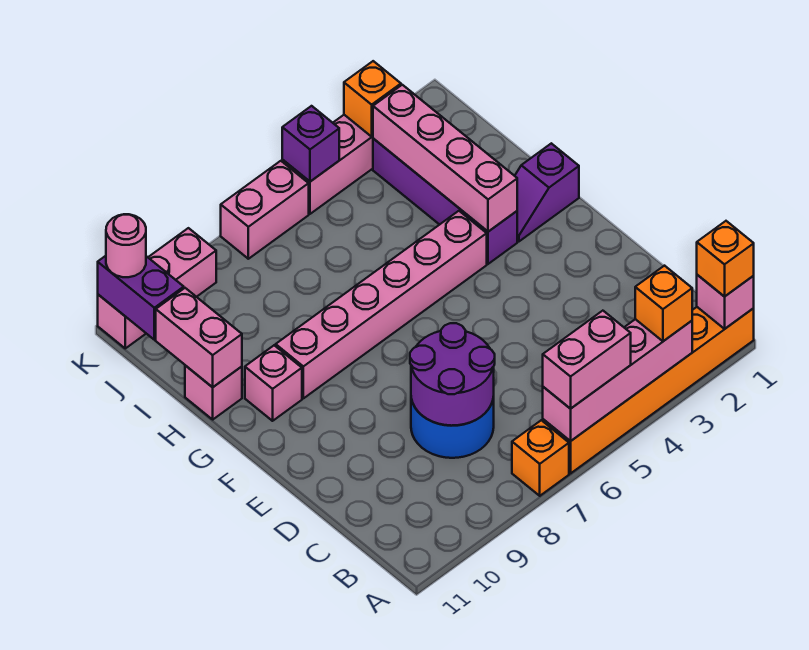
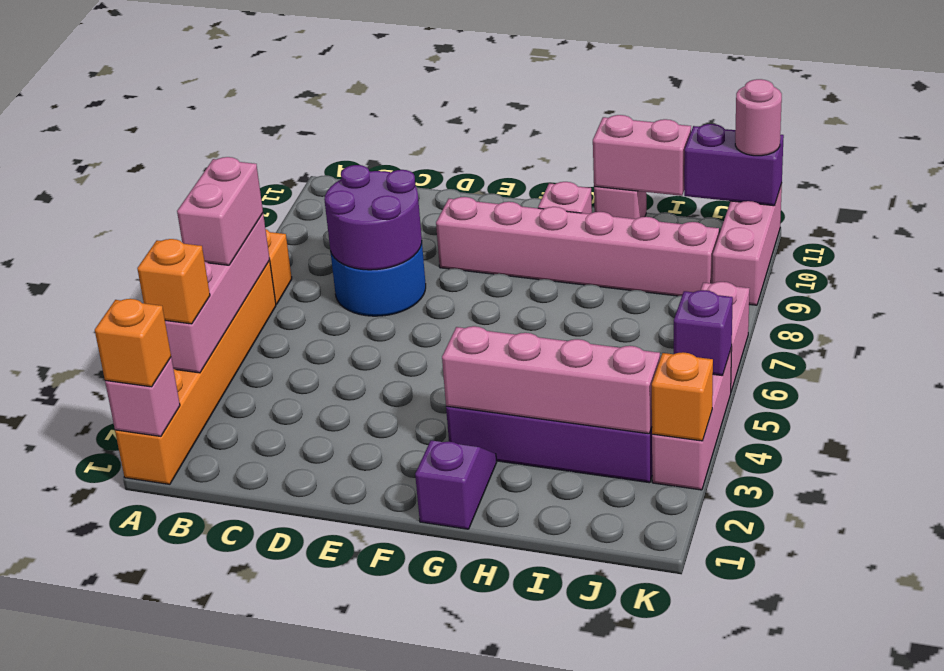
pink brick G4:G9 level 1 -> pink brick E9:J9 level 1

